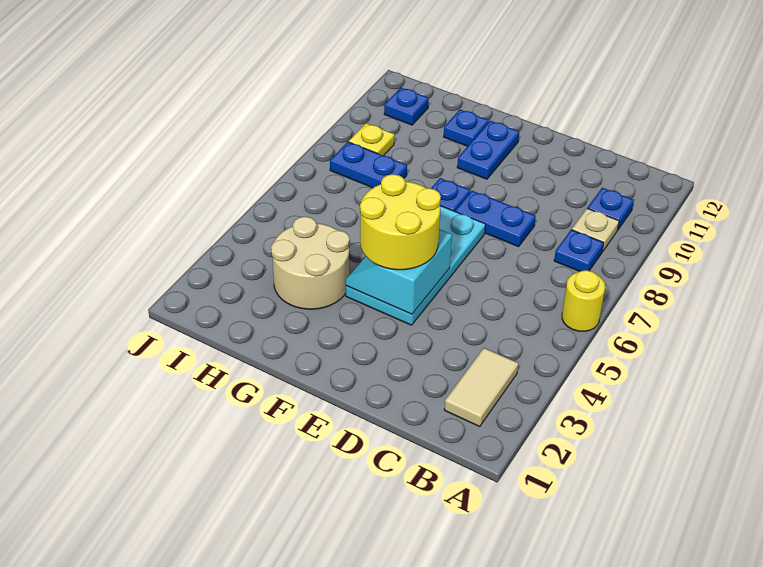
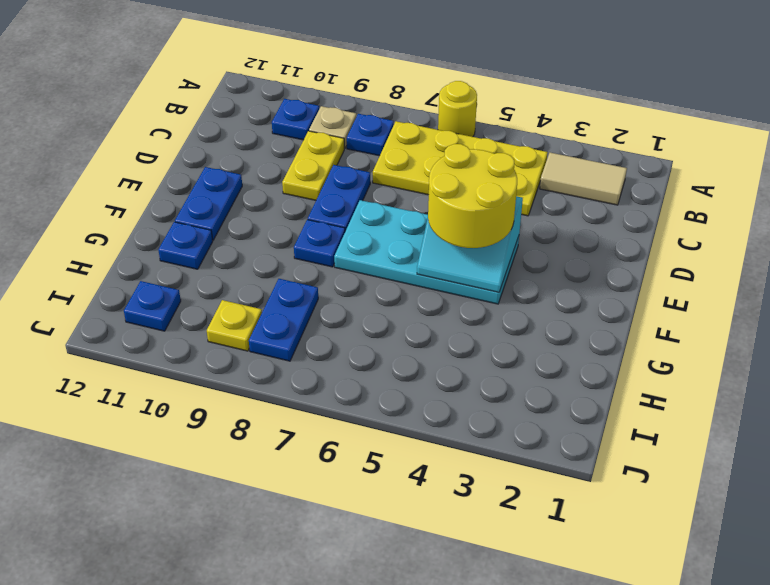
none -> yellow plate B4:C7 level 1
none -> yellow plate C9:D9 level 1
blue plate F10:F11 level 1 -> blue plate E11:F11 level 1
tan round brick G3:H4 level 1 -> none

